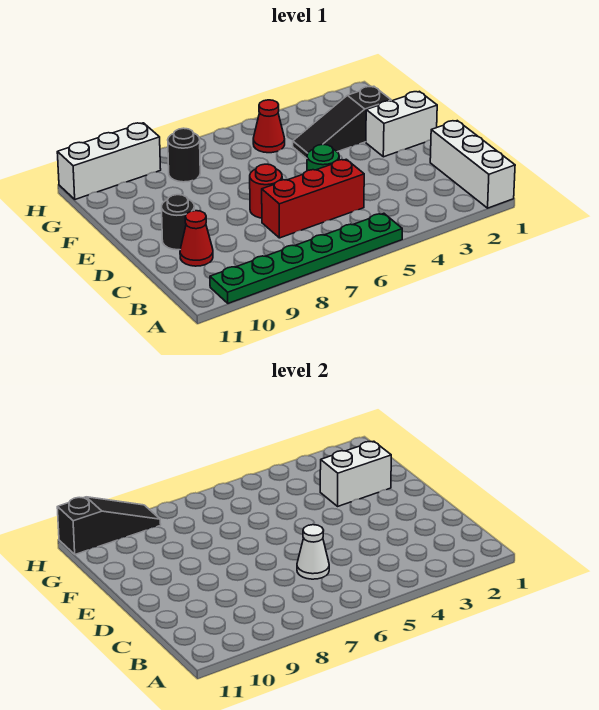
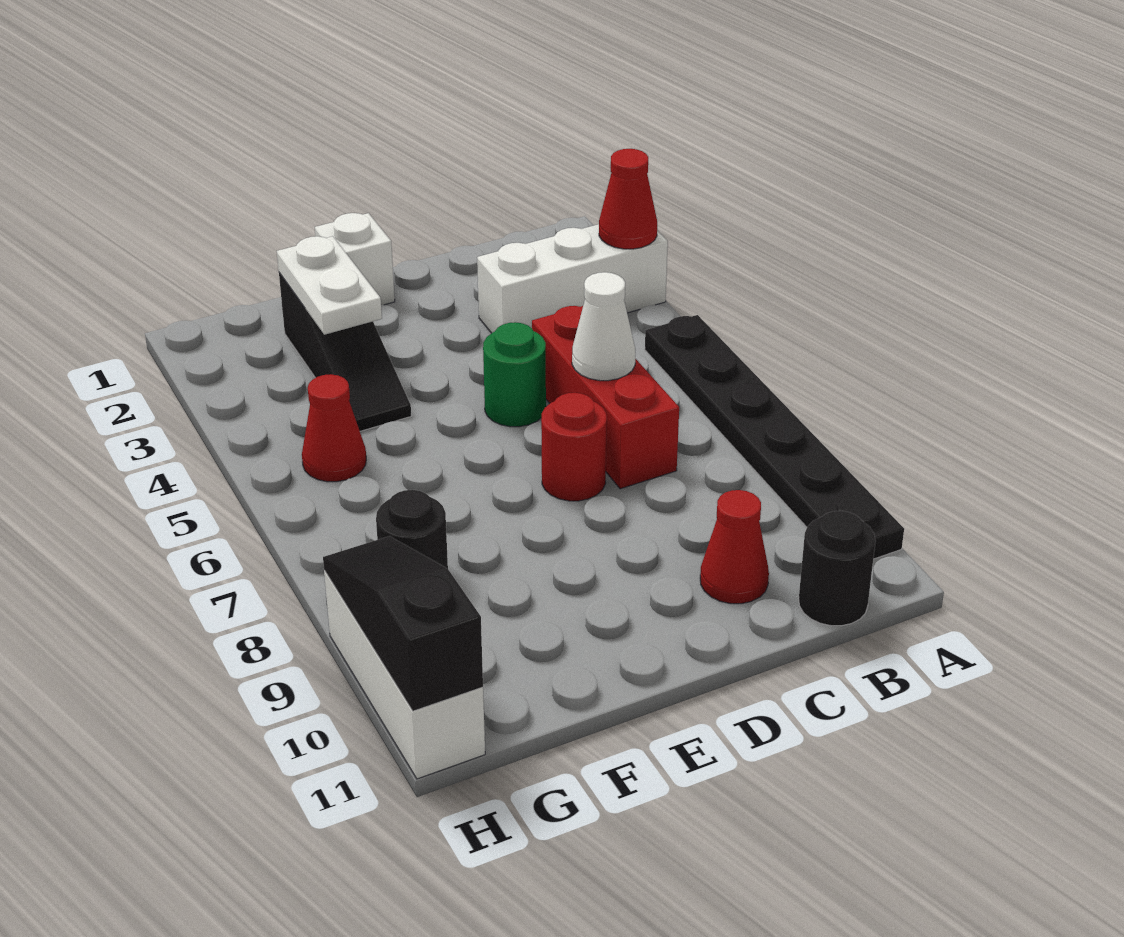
white brick A1:C1 level 1 -> white brick A3:C3 level 1
none -> red cone A3 level 2
green plate A5:A10 level 1 -> black plate A5:A10 level 1
black round brick D10 level 1 -> black round brick B11 level 1
white brick E1:E2 level 1 -> white brick E1 level 1
white brick F2:F3 level 2 -> white plate F2:F3 level 2

